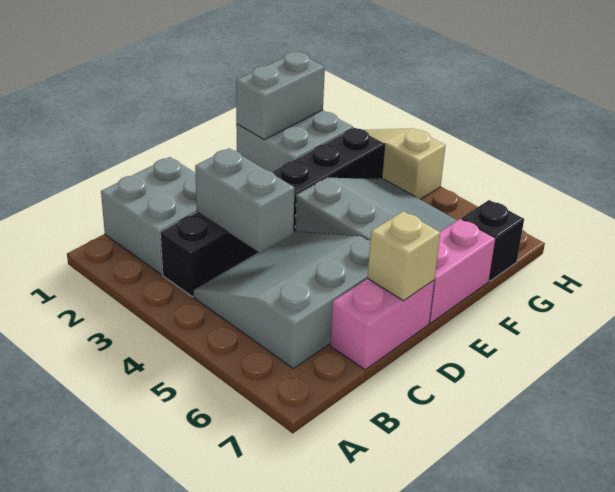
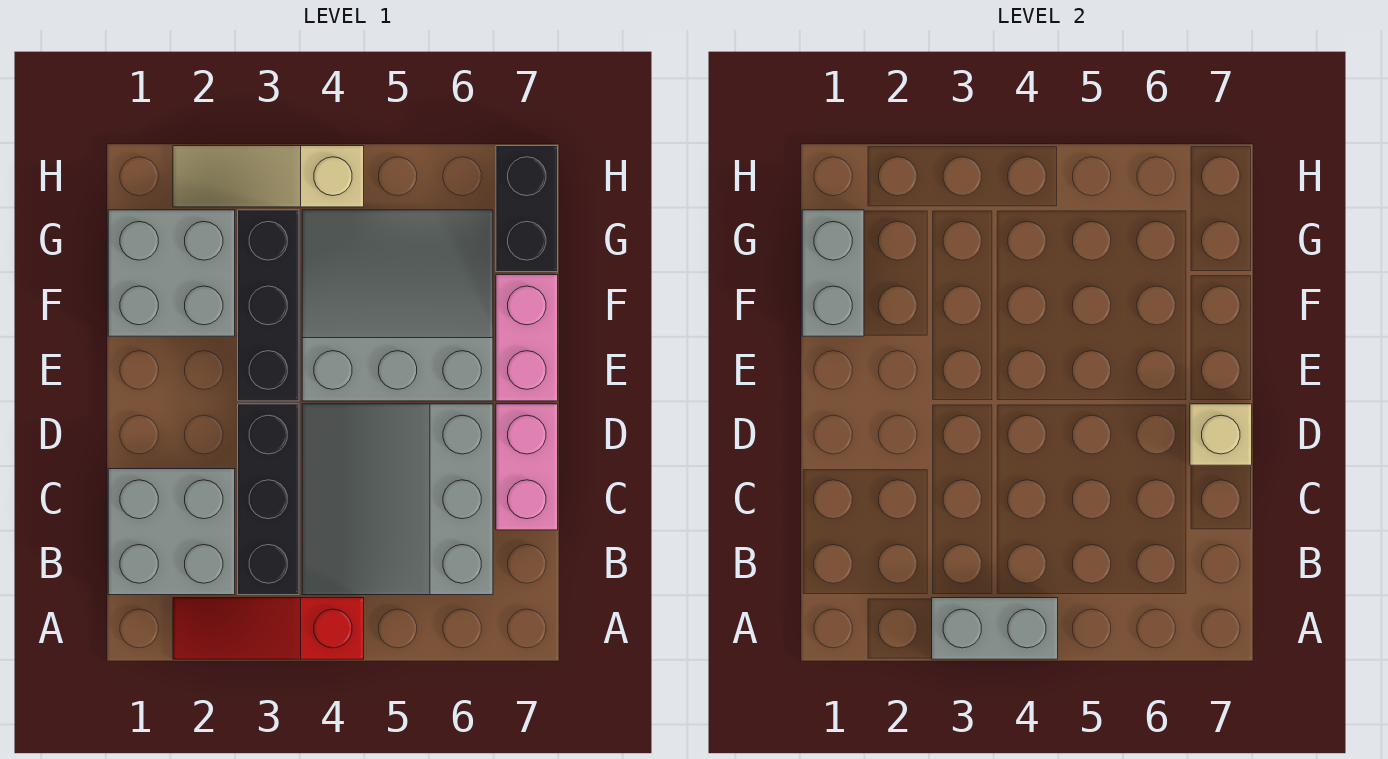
none -> red slope A2:A4 level 1 top 4
grey brick C3:C4 level 2 -> grey brick A3:A4 level 2
black brick G7 level 1 -> black brick G7:H7 level 1

